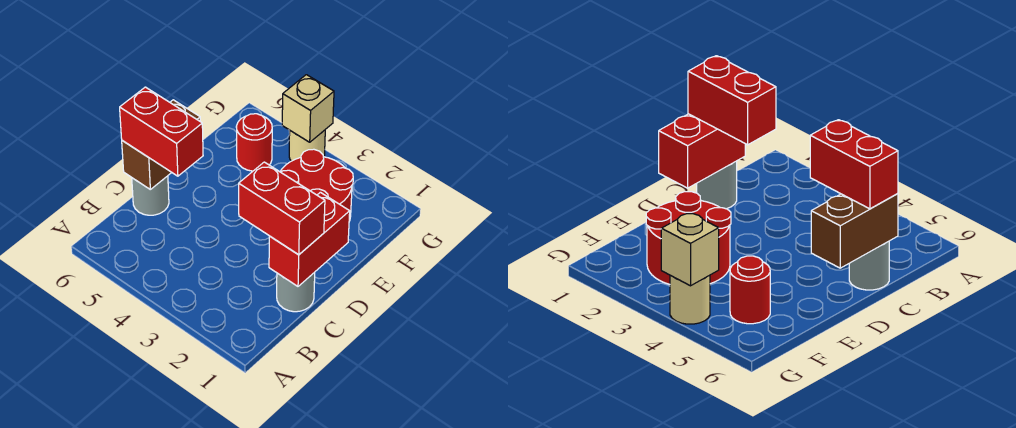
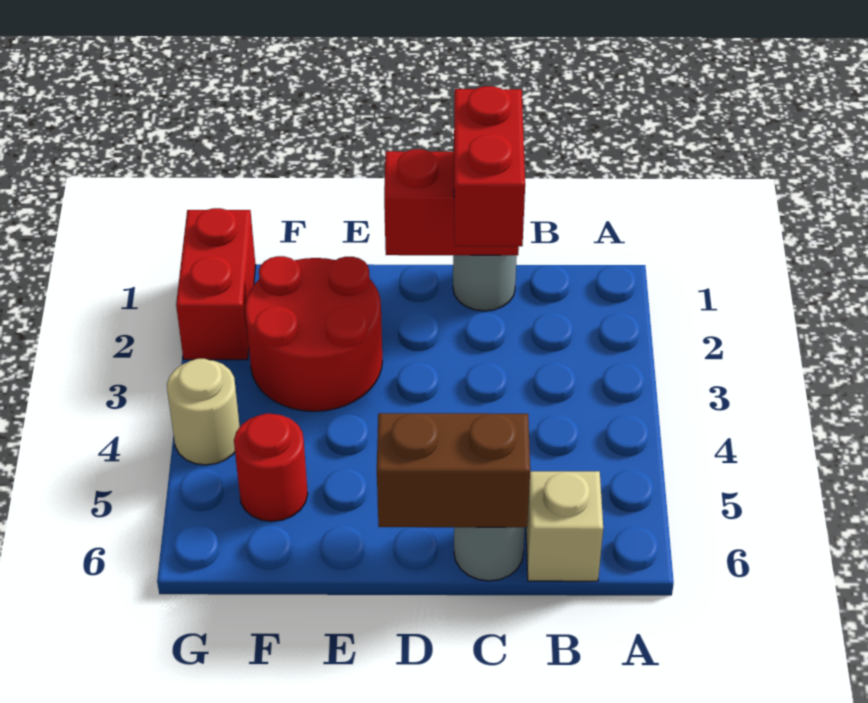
red brick C5:C6 level 3 -> red brick G1:G2 level 1
tan brick G4 level 2 -> tan brick B6 level 1

